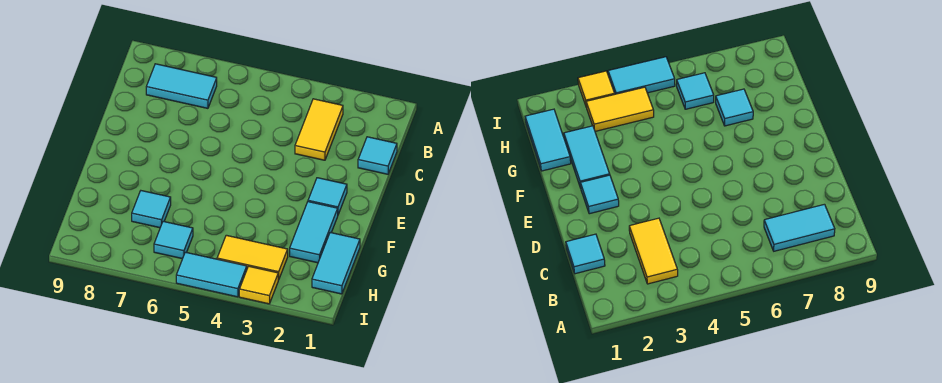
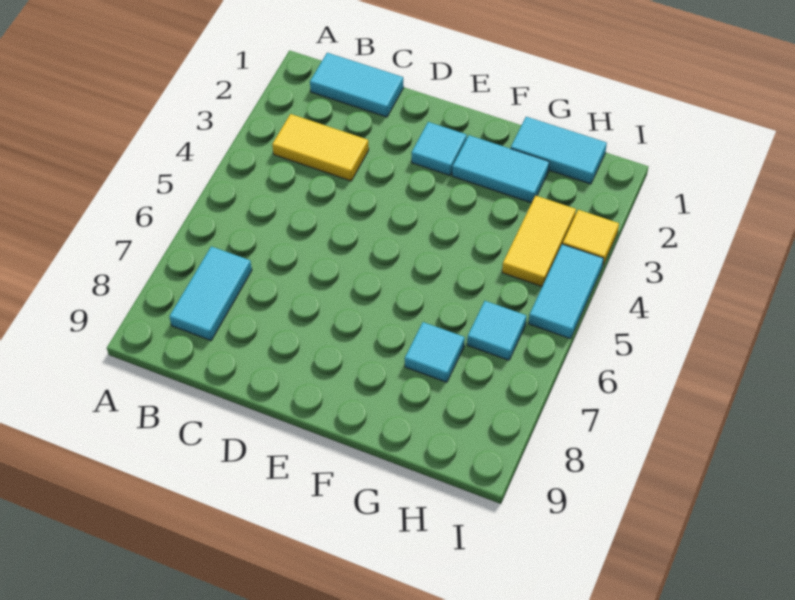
cyan tile C1 level 1 -> cyan tile B1:C1 level 1

